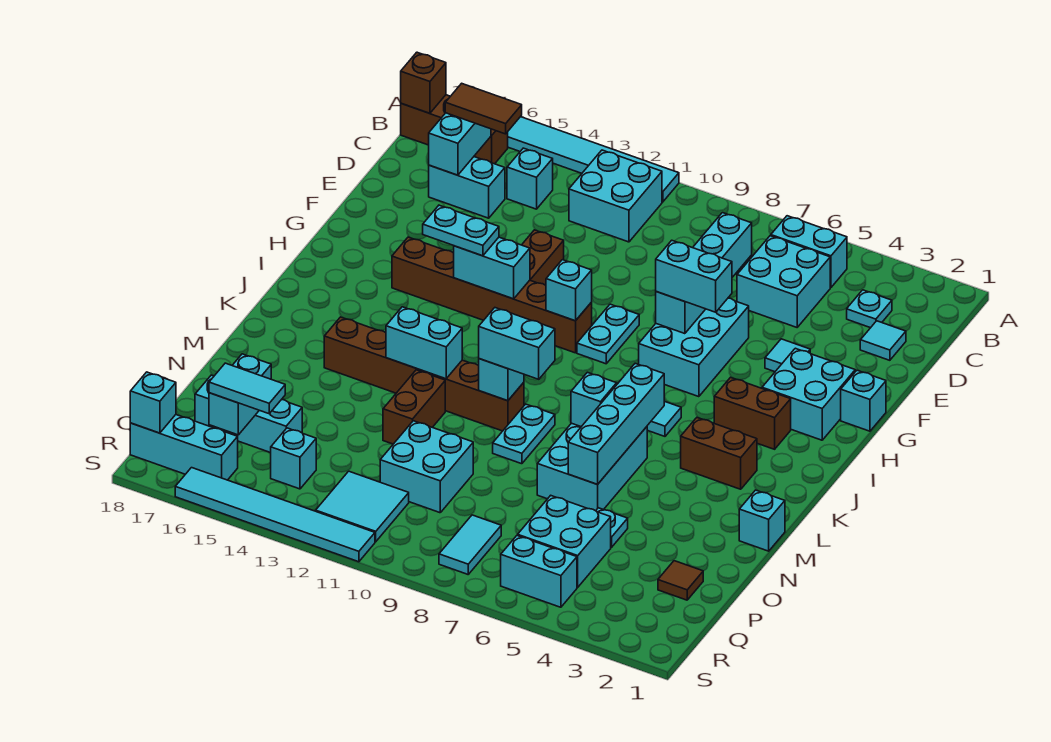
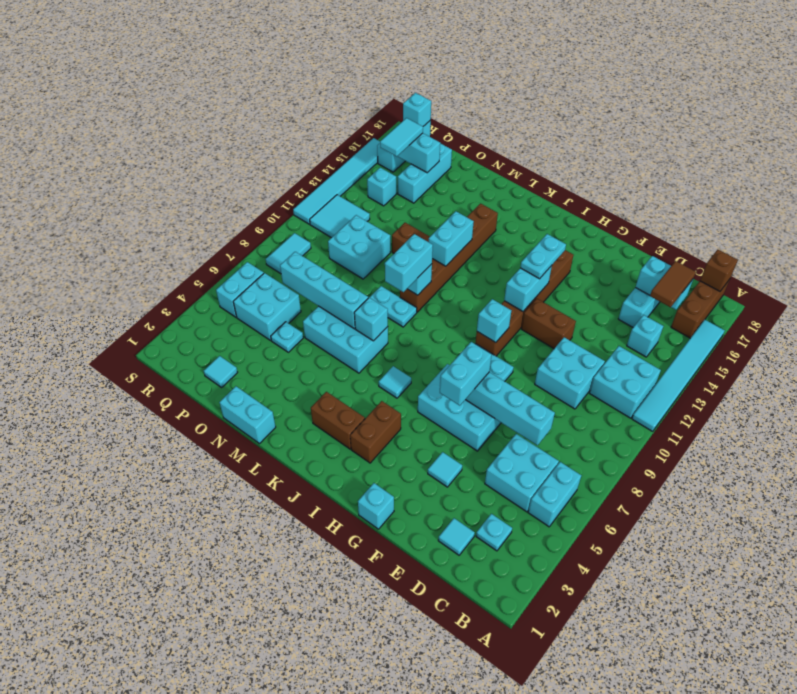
cyan brick G2:H3 level 1 -> cyan brick D10:E11 level 1
brown brick K3:K4 level 1 -> brown brick J3:K3 level 1
cyan brick K6:N6 level 2 -> cyan brick M7:P7 level 2
cyan brick M1 level 1 -> cyan brick M1:N1 level 1
brown tile P2 level 1 -> cyan tile P2 level 1
cyan tile Q8:R8 level 1 -> cyan tile R8:R9 level 1

